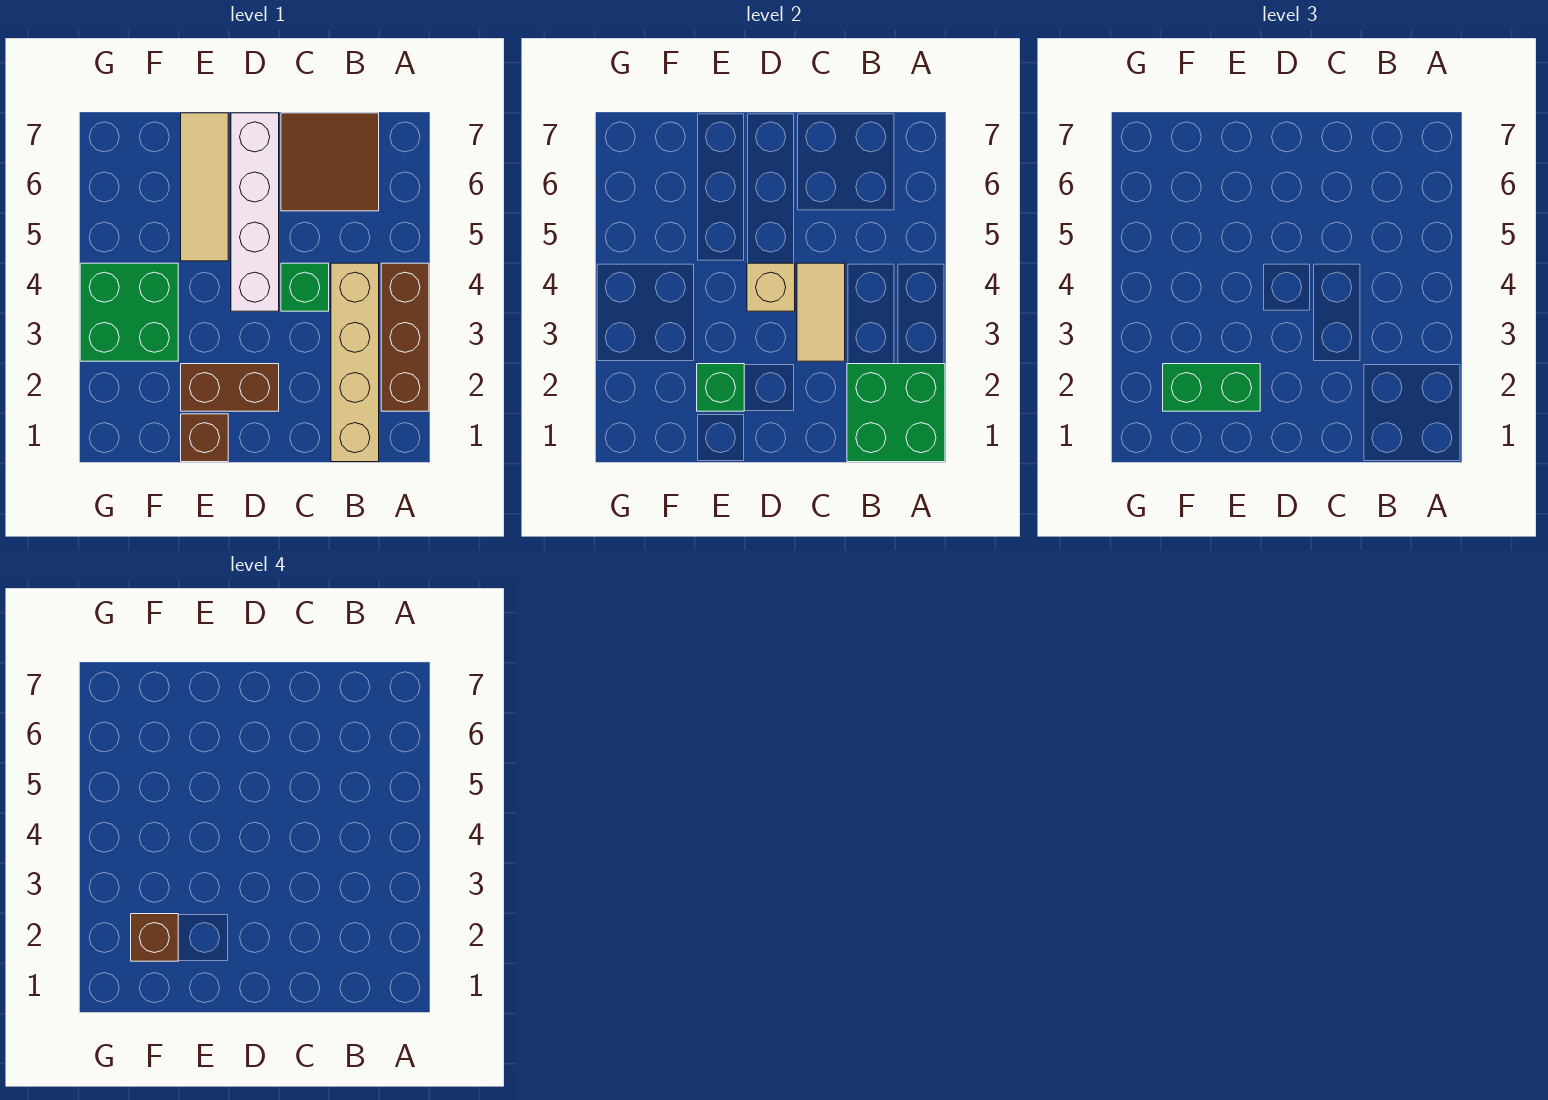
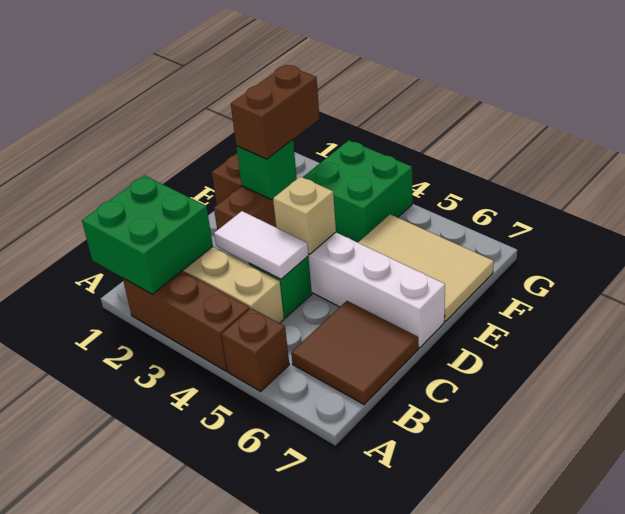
tan tile C3:C4 level 2 -> white tile C3:C4 level 2
green brick E2:F2 level 3 -> brown brick E2:F2 level 3
tan tile E5:E7 level 1 -> tan tile E5:F7 level 1
brown brick F2 level 4 -> brown brick A5 level 1

